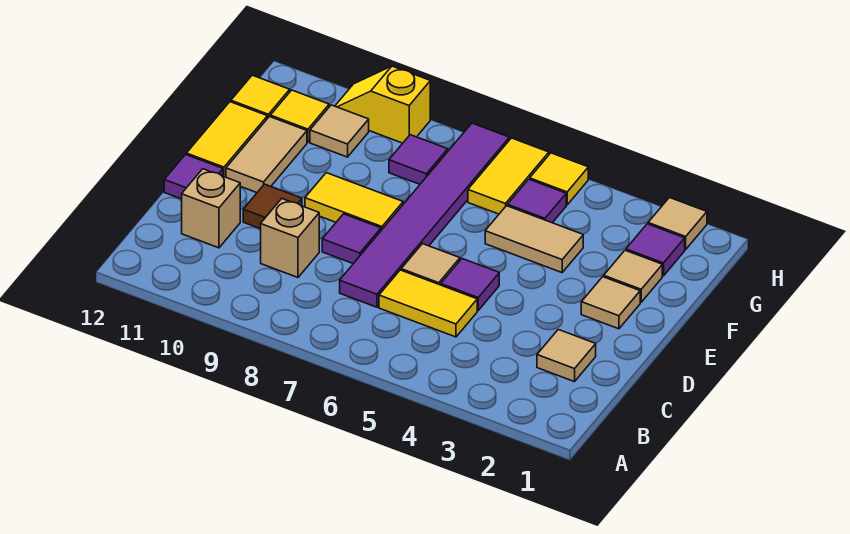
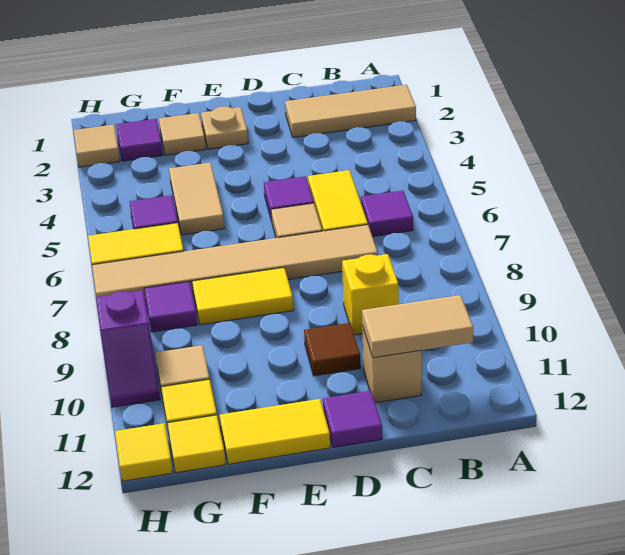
tan tile C2 level 1 -> tan tile A2:C2 level 1
purple tile C7:H7 level 1 -> tan tile C7:H7 level 1
tan brick C9 level 1 -> yellow brick C9 level 1
purple tile D8 level 1 -> purple tile B6 level 1
tan tile E2 level 1 -> tan plate E2 level 1
yellow tile E8:E9 level 1 -> yellow tile E8:F8 level 1
tan tile E11:F11 level 1 -> tan tile B11:C11 level 2
yellow tile H5 level 1 -> yellow tile H12 level 1
yellow slope H9:H10 level 1 top 9 -> purple slope H9:H10 level 1 top 9

